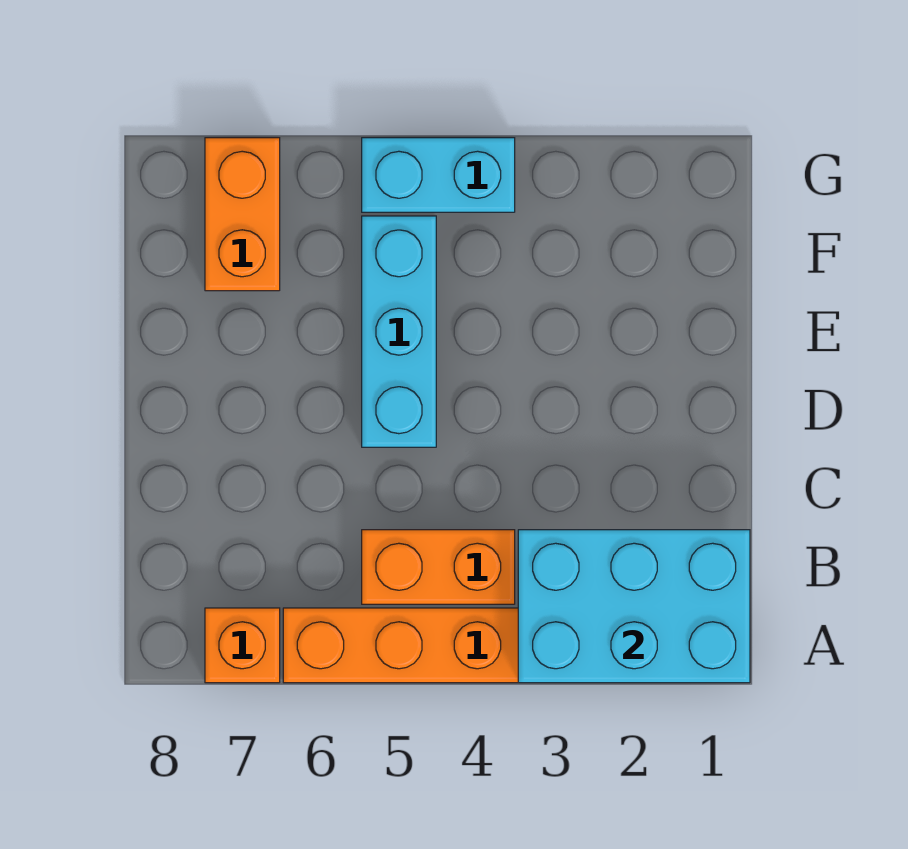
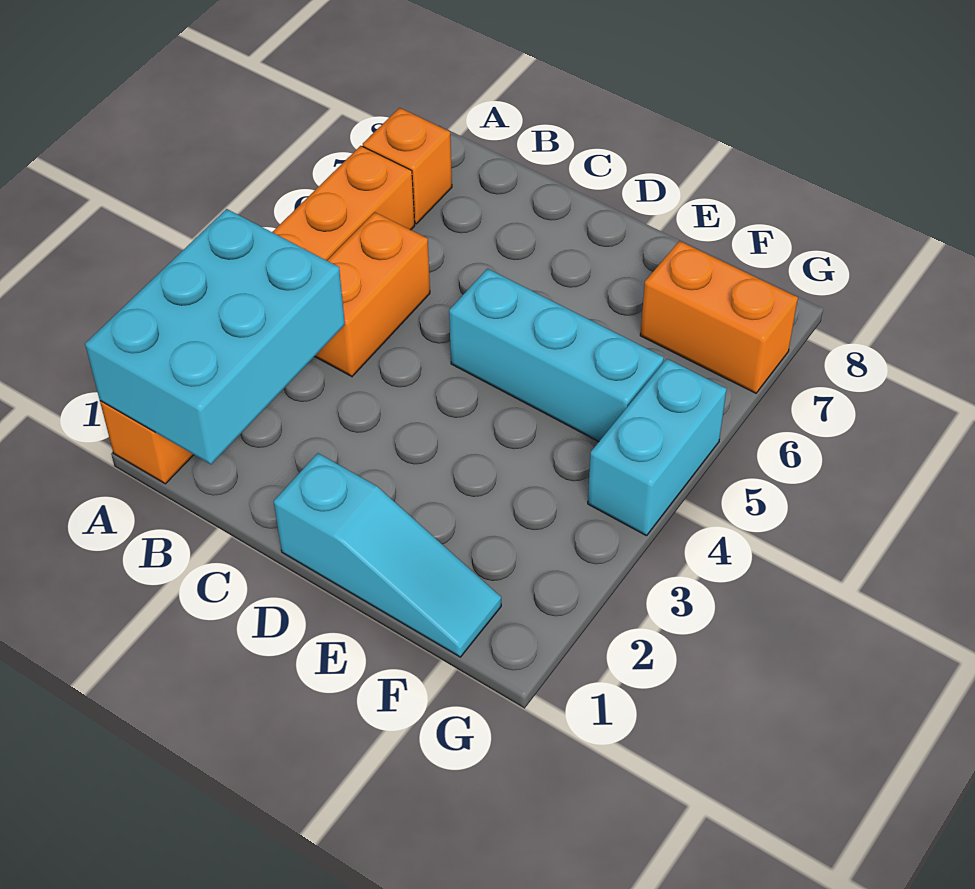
none -> cyan slope D1:F1 level 1 top D

